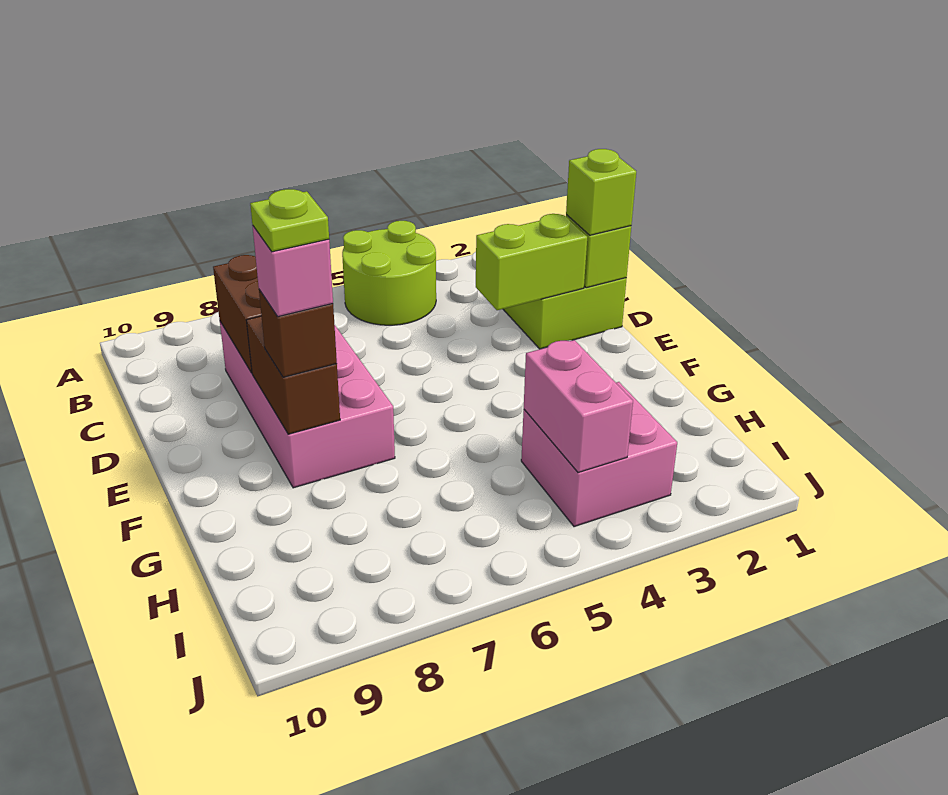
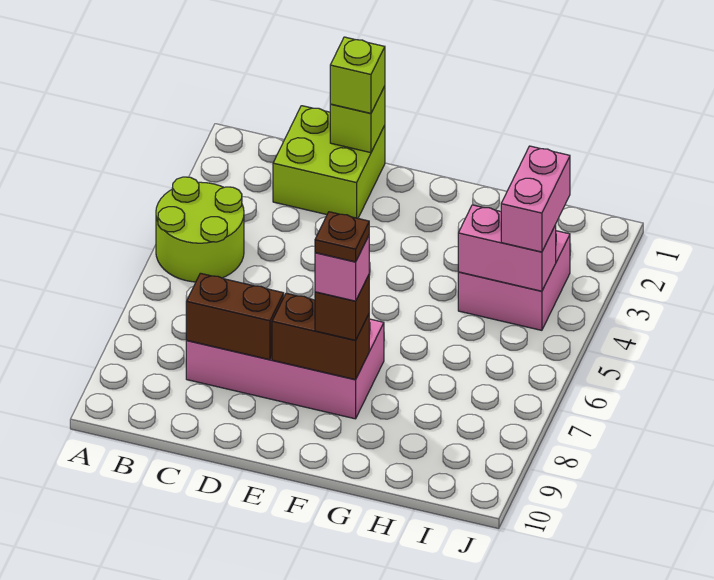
lime brick D2:D3 level 2 -> none
lime plate F8 level 5 -> brown plate F8 level 5
none -> pink brick I3:I4 level 3

